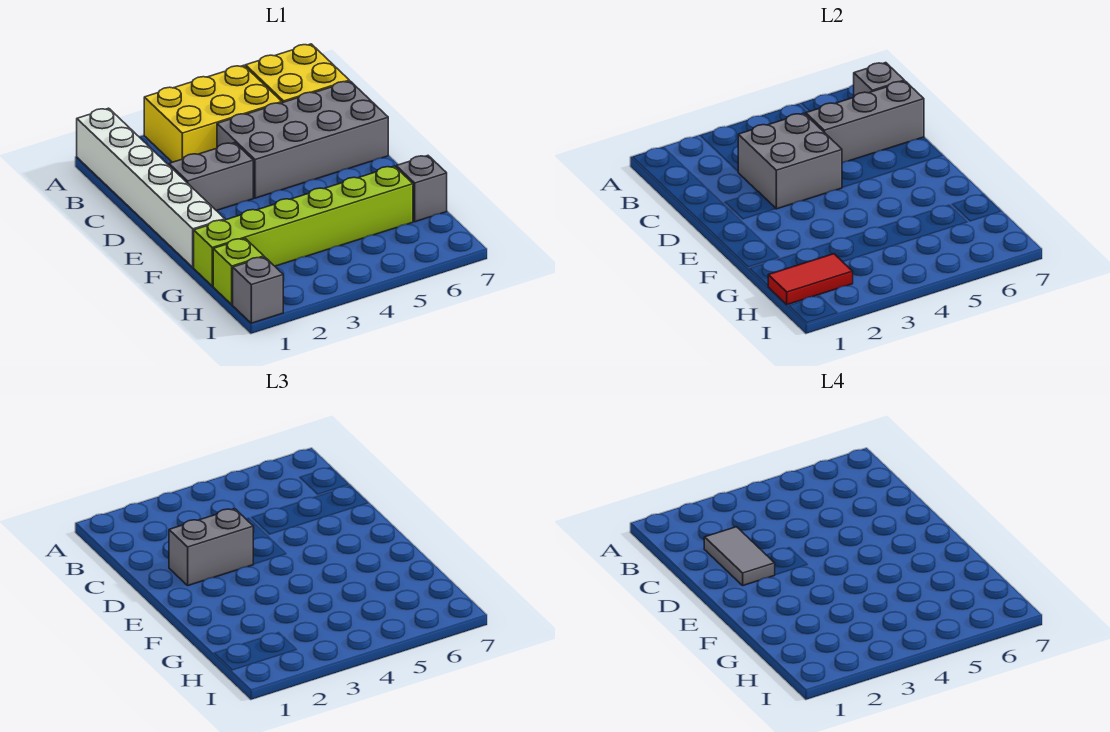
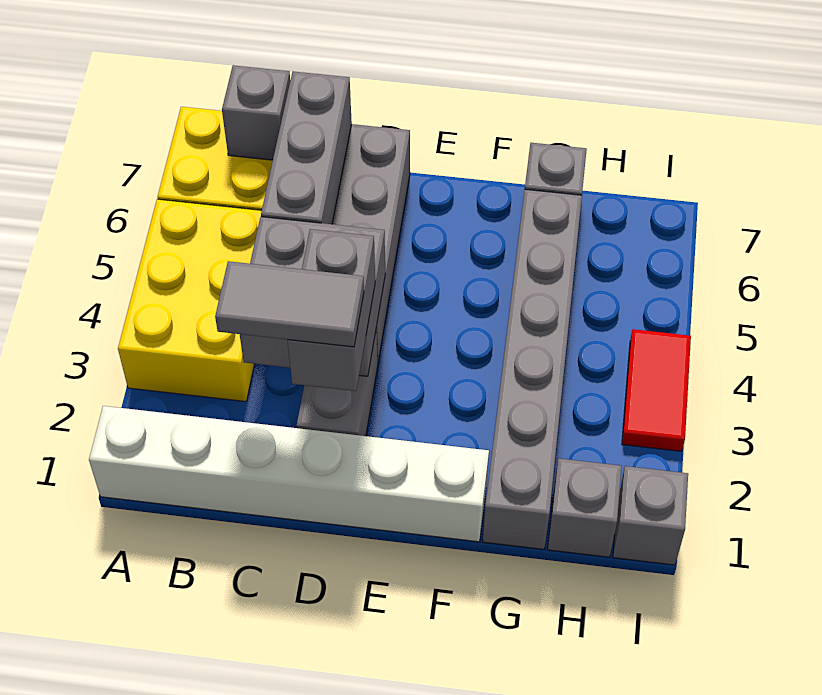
lime brick G1:G6 level 1 -> grey brick G1:G6 level 1
lime brick H1 level 1 -> grey brick H1 level 1
red tile H1:H2 level 2 -> red tile I3:I4 level 1

